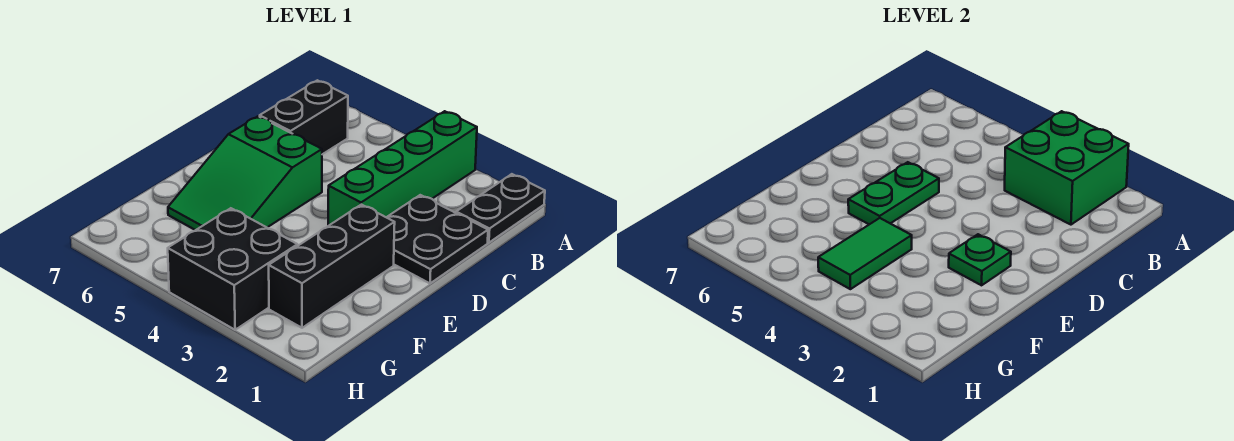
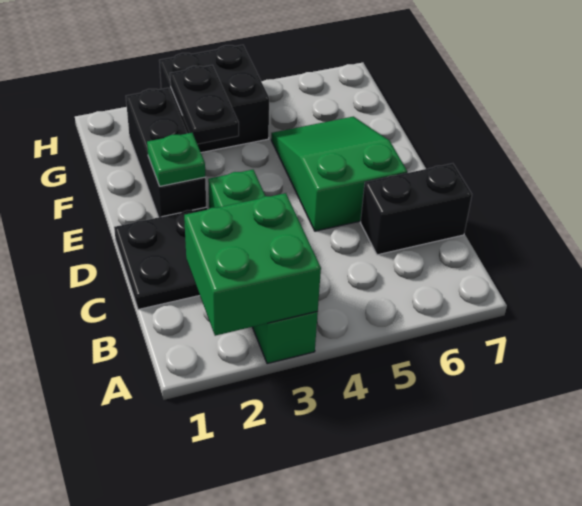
black plate A1:B1 level 1 -> black plate F3:G3 level 2
black brick B6:C6 level 1 -> black brick C6:C7 level 1
green plate D5:E5 level 2 -> none
green tile F4:G4 level 2 -> none

